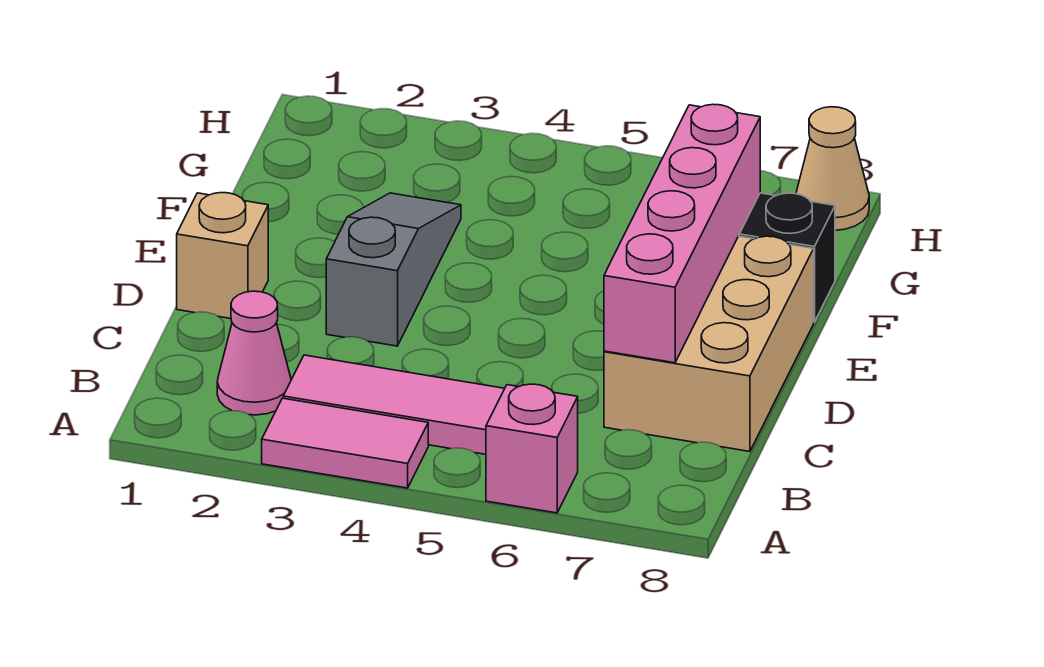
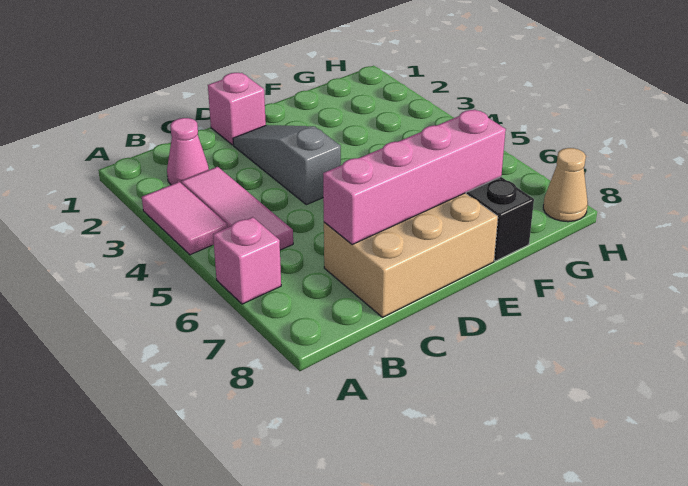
tan brick D1 level 1 -> pink brick D1 level 1
grey slope D3:F3 level 1 top D -> grey slope D2:D4 level 1 top 4

